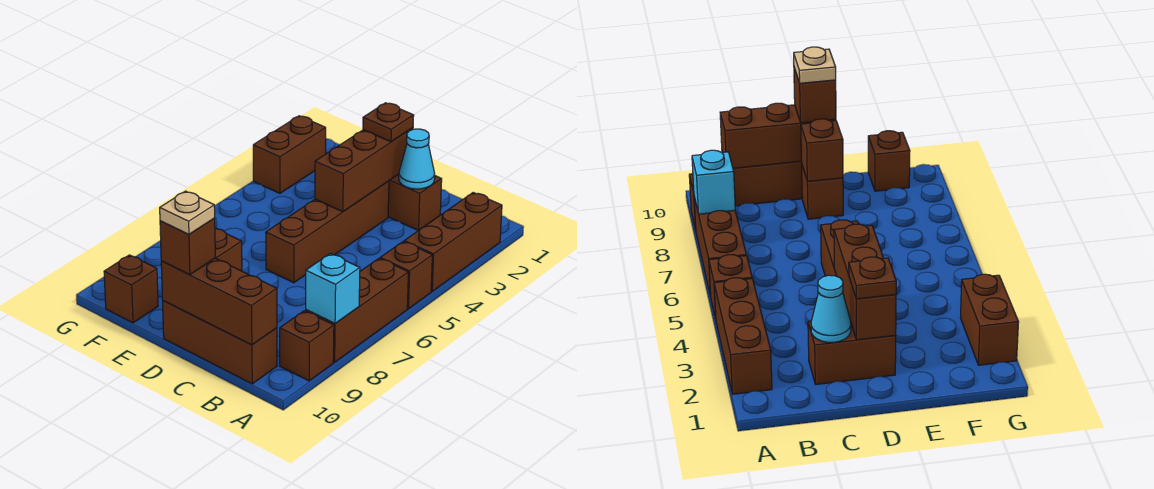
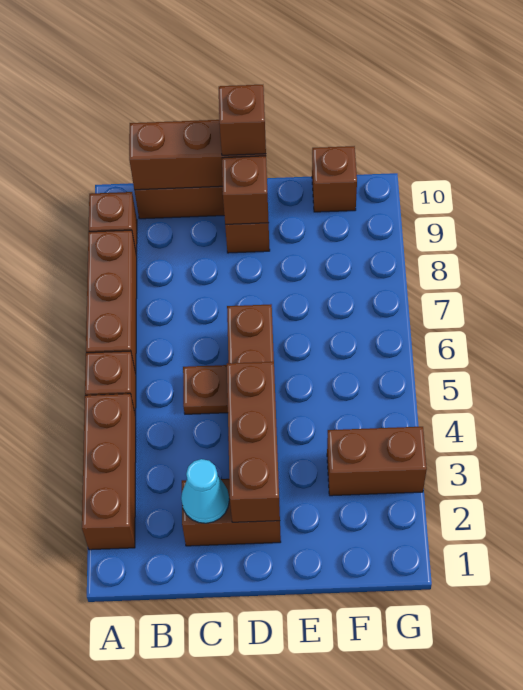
cyan brick A8 level 2 -> none
brown plate D2 level 3 -> brown plate C5 level 1
tan plate D10 level 4 -> none
brown brick G2:G3 level 1 -> brown brick F3:G3 level 1

